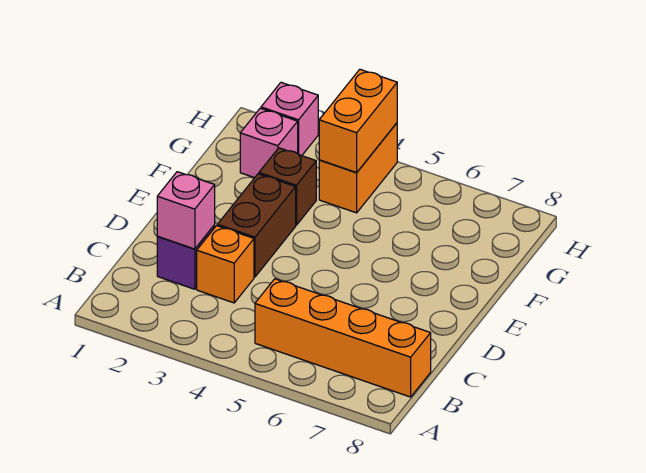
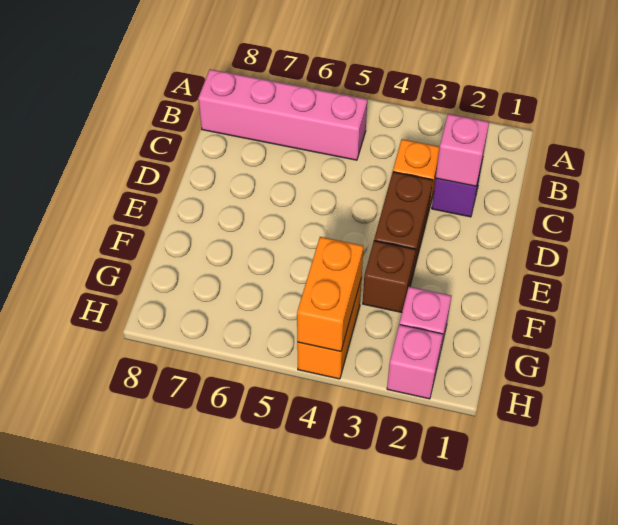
orange brick B5:B8 level 1 -> pink brick B5:B8 level 1

